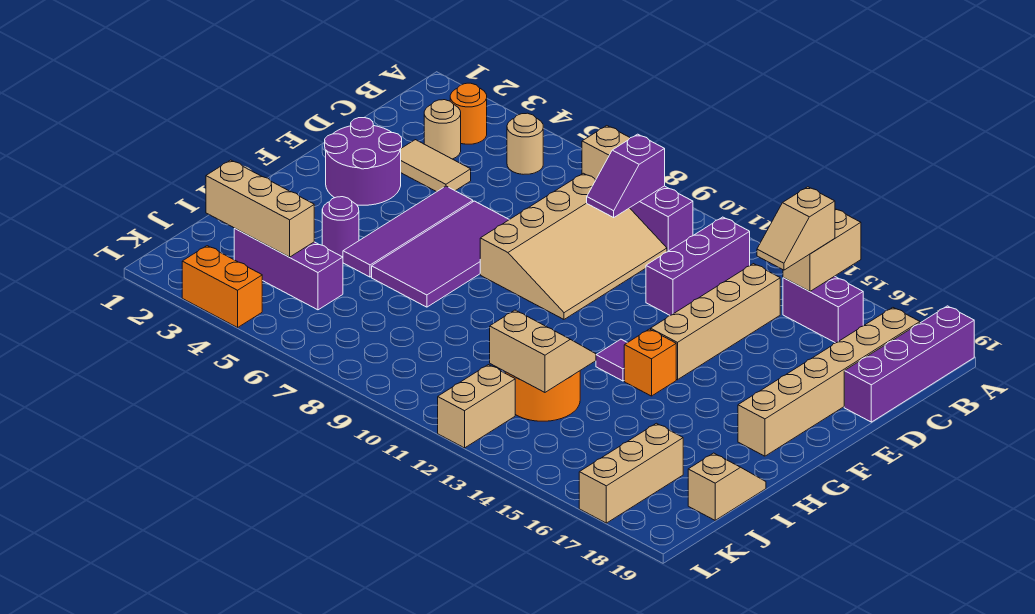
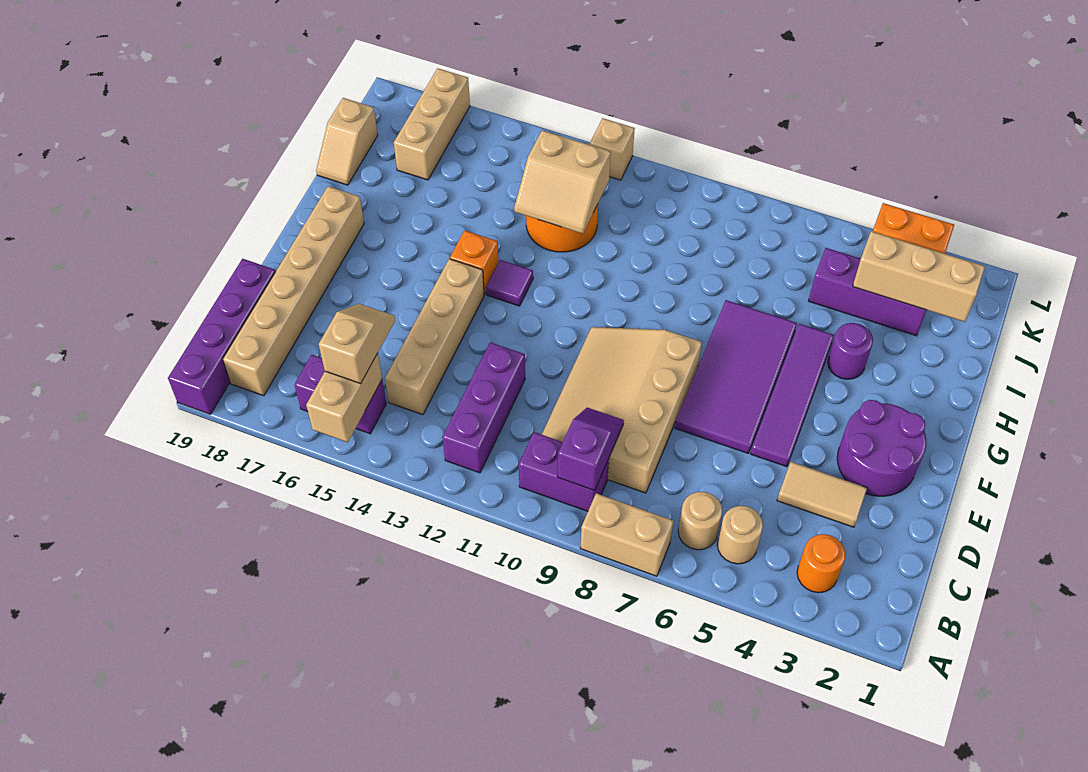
tan round brick C3 level 1 -> tan round brick B6 level 1
tan brick K12:L12 level 1 -> tan brick L12 level 1

